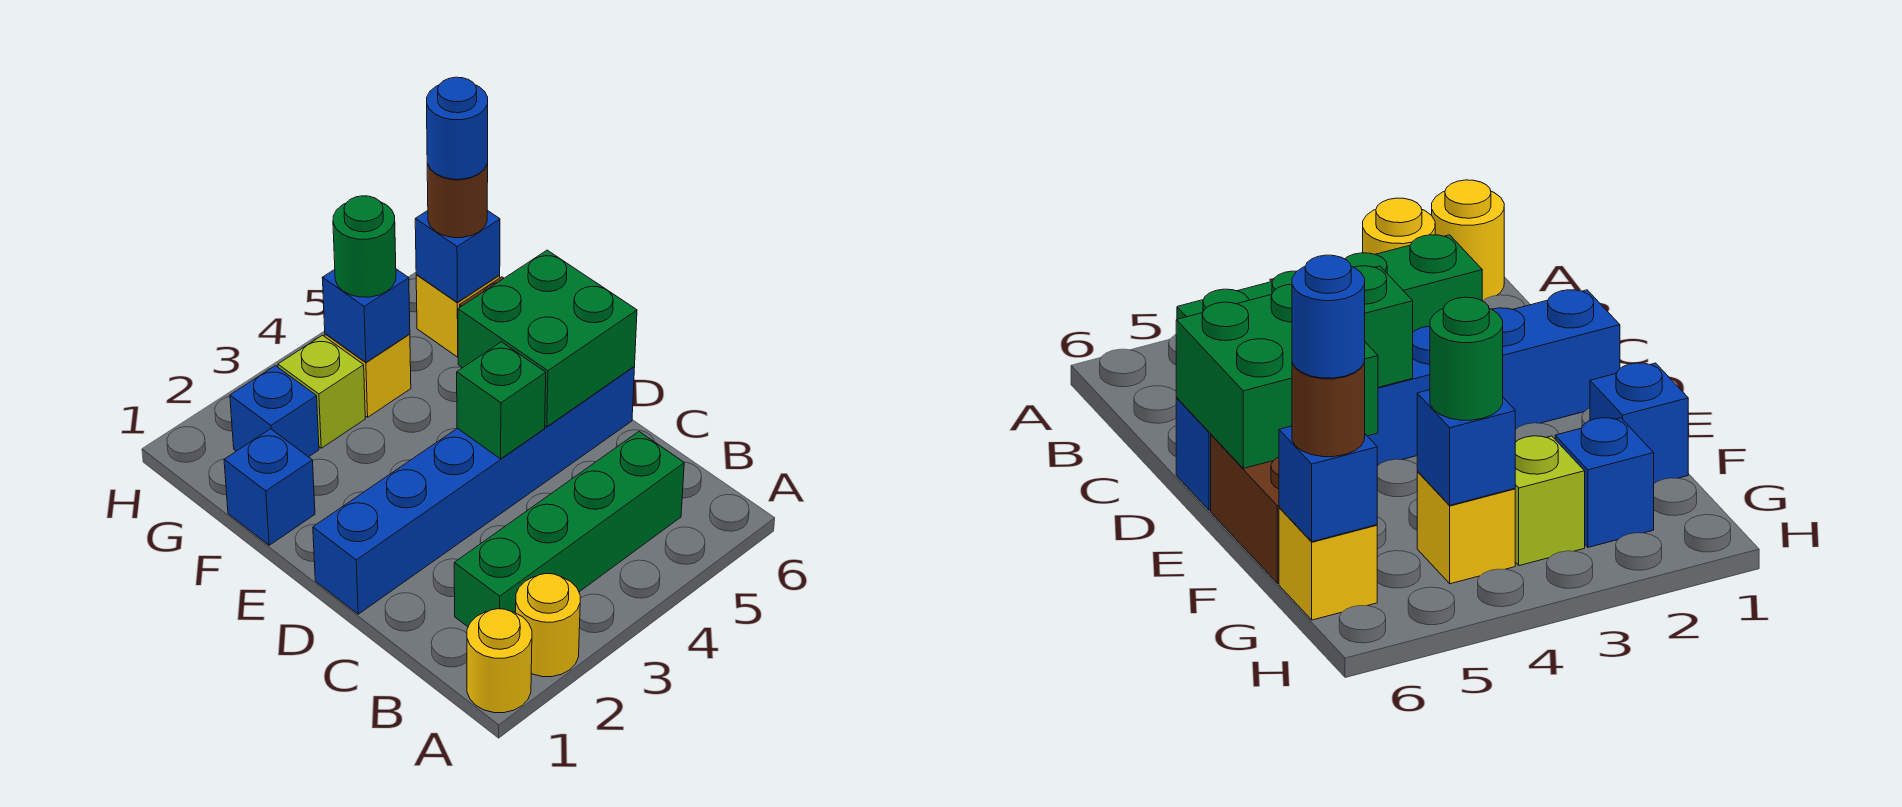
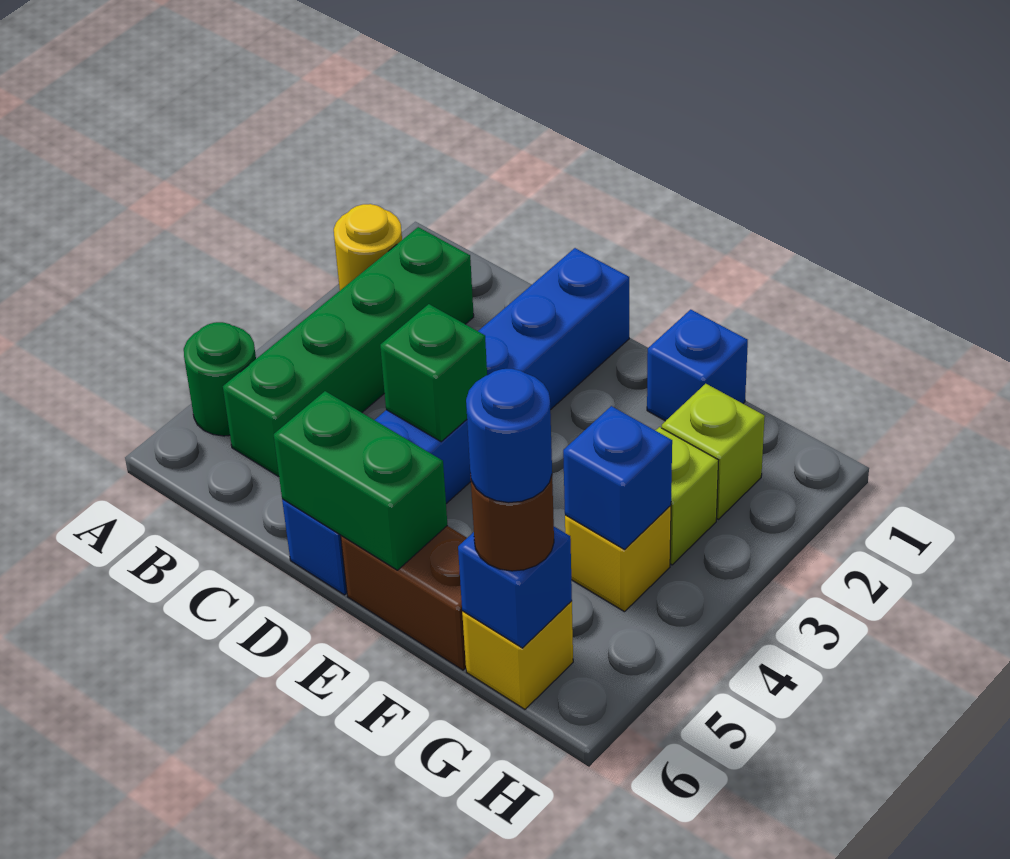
yellow round brick A1 level 1 -> none
green brick D5:E6 level 2 -> green brick D6:E6 level 2
blue brick G2 level 1 -> lime brick G2 level 1
green round brick G4 level 3 -> green round brick A5 level 1

